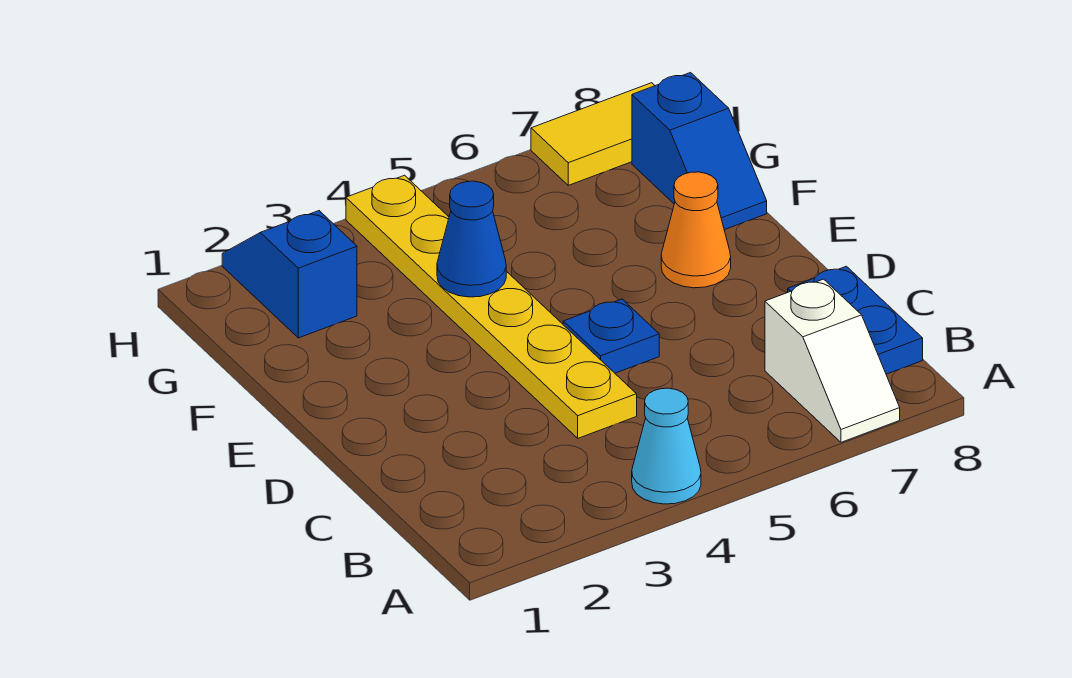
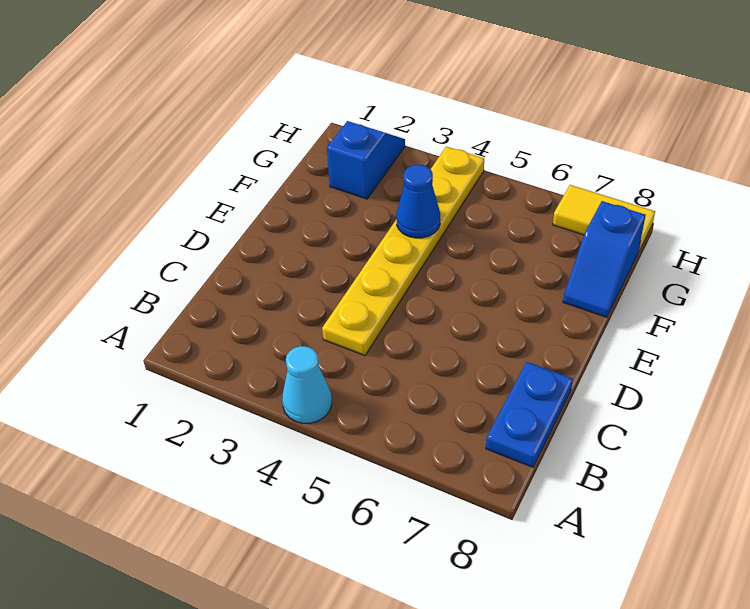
white slope A7:B7 level 1 top B -> none
blue plate D5 level 1 -> none
orange cone E7 level 1 -> none

